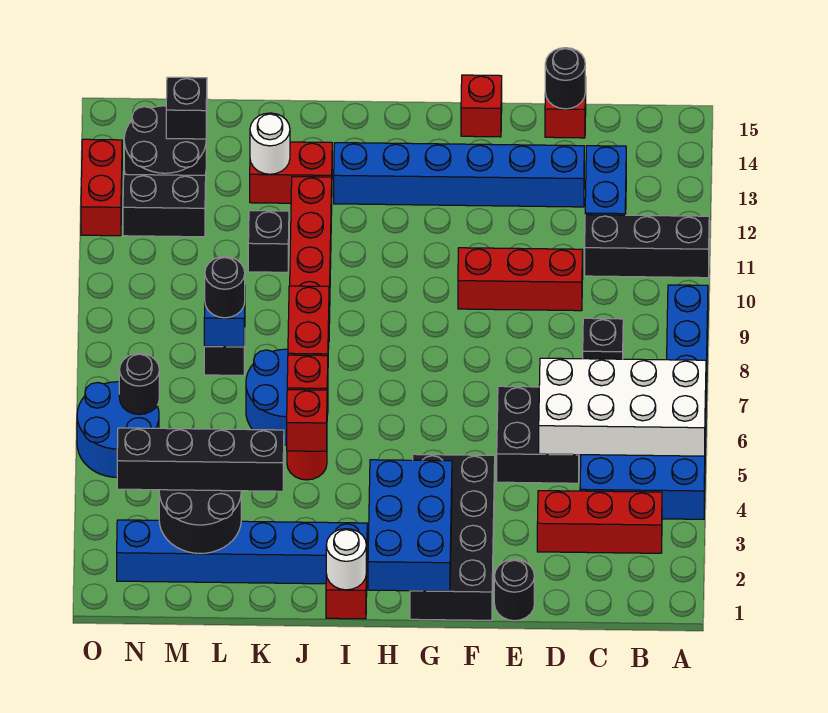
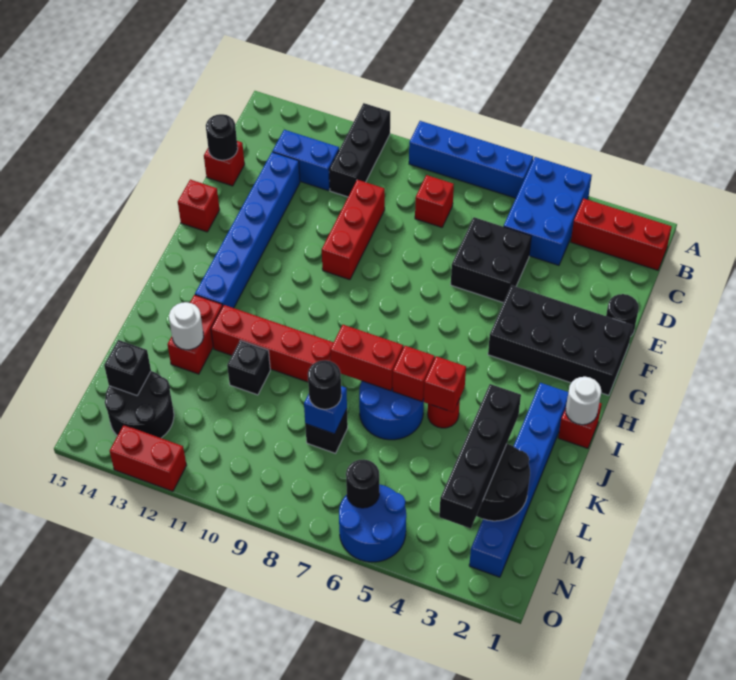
white brick A5:D6 level 2 -> none
red brick B3:D3 level 1 -> red brick B1:B3 level 1
black brick C8 level 1 -> red brick C8 level 1
blue brick G1:H3 level 2 -> none
black brick M12:N12 level 1 -> none

